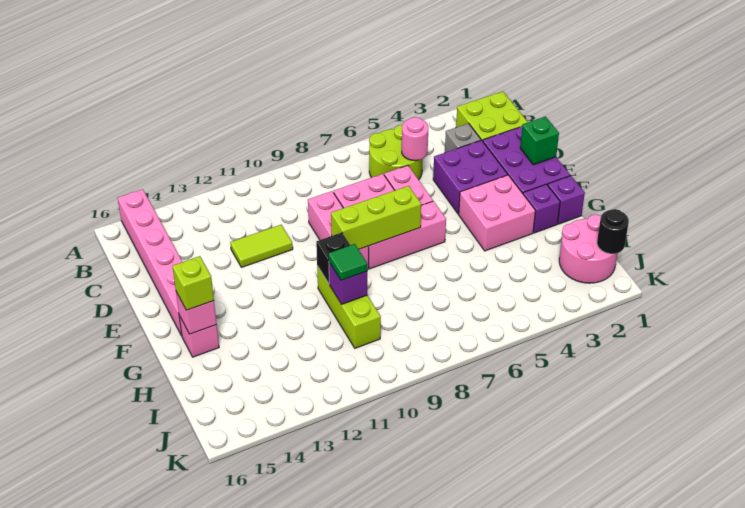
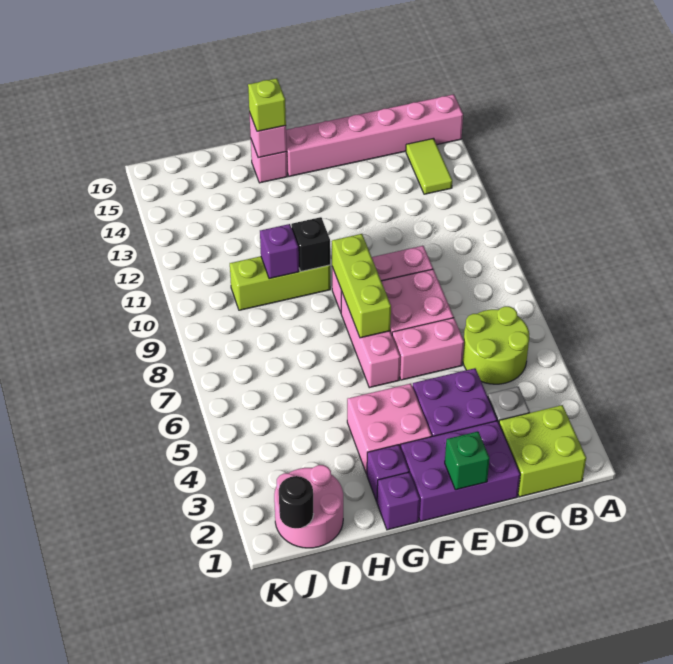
pink round brick C5 level 2 -> none
lime tile D11:D12 level 1 -> lime tile B13:B14 level 1
green tile H10 level 3 -> none

